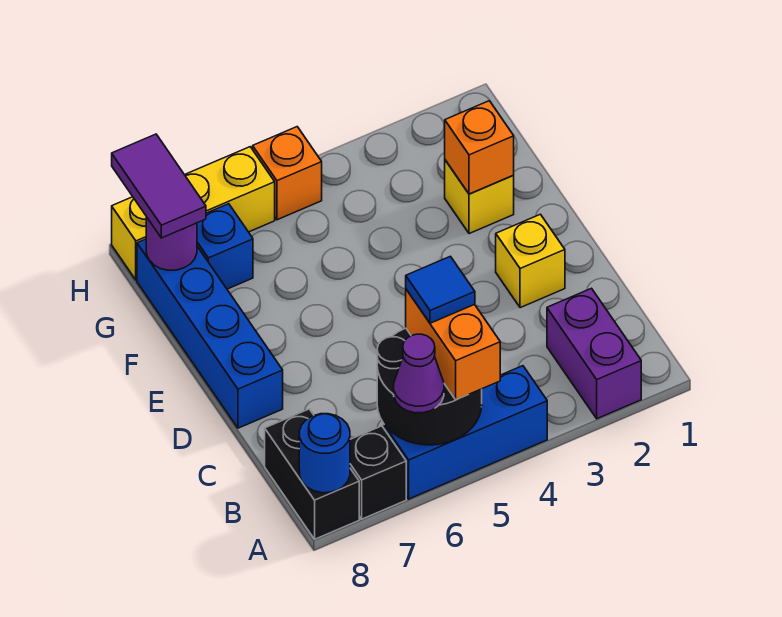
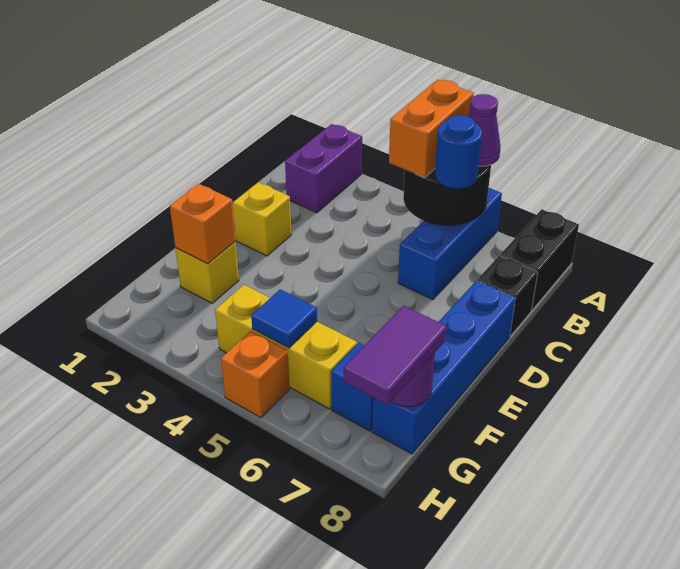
blue brick A4:A6 level 1 -> blue brick A6:C6 level 1
black brick A7 level 1 -> black brick C8 level 1
blue round brick A8 level 2 -> blue round brick B6 level 3
blue tile B5 level 4 -> blue tile G5 level 2
yellow brick H6:H8 level 1 -> yellow brick G4:G6 level 1

